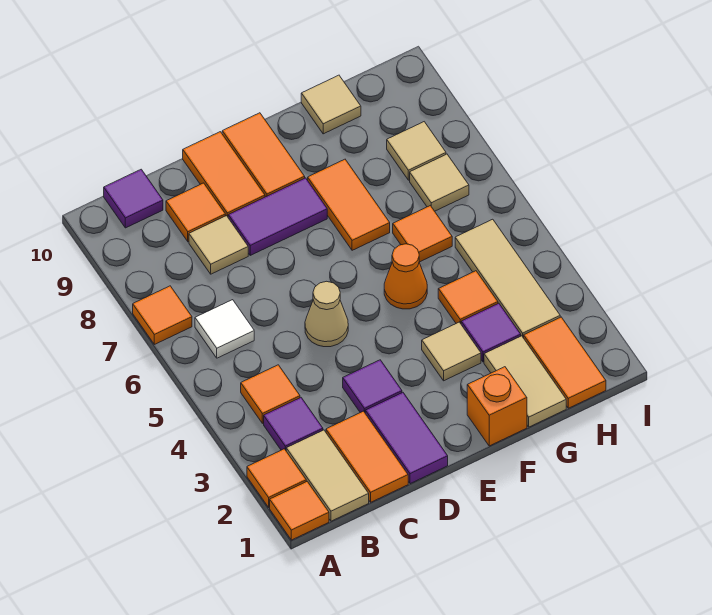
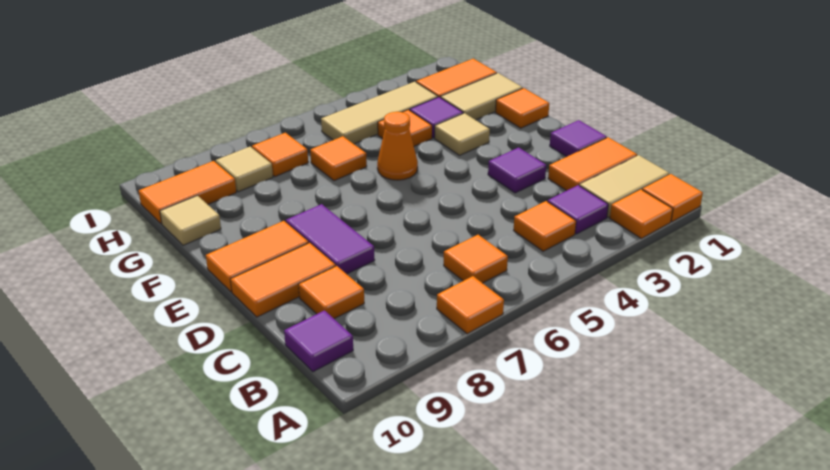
white tile B6 level 1 -> orange tile B6 level 1
tan tile C8 level 1 -> none
purple tile D1:D2 level 1 -> purple tile D1 level 1
tan cone D5 level 1 -> none
orange brick F1 level 1 -> orange tile F1 level 1
orange tile F7:F8 level 1 -> orange tile H9:H10 level 1
tan tile H7 level 1 -> orange tile H7 level 1

